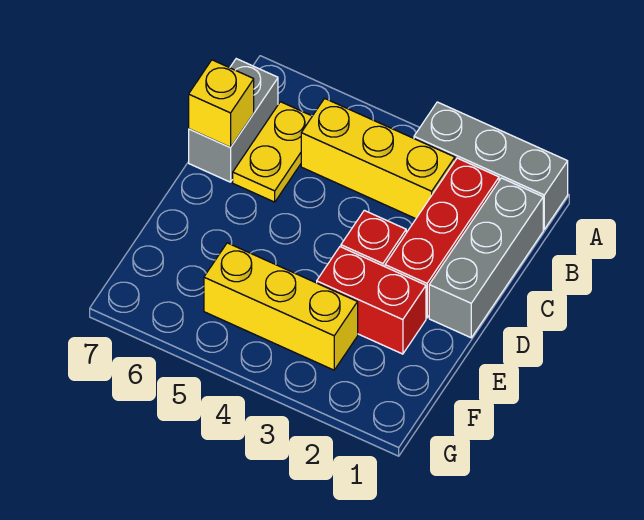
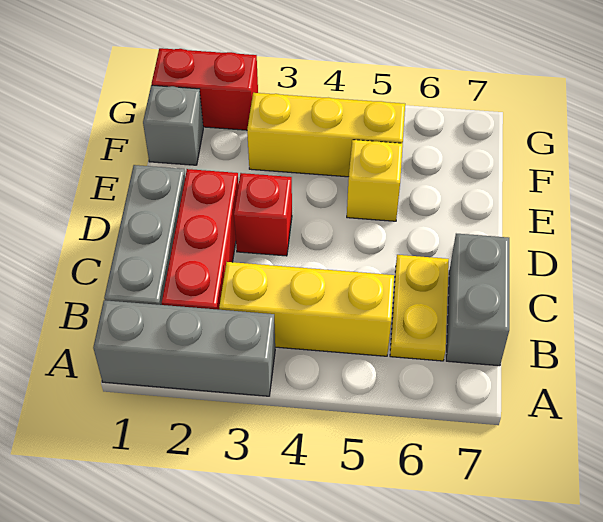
yellow brick C7 level 2 -> yellow brick E5 level 1
red brick E2:E3 level 1 -> red brick G1:G2 level 1
none -> grey brick F1 level 1

